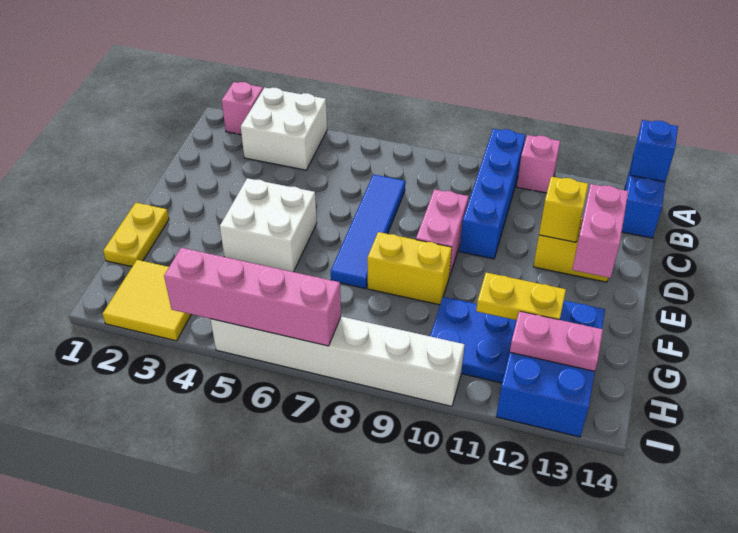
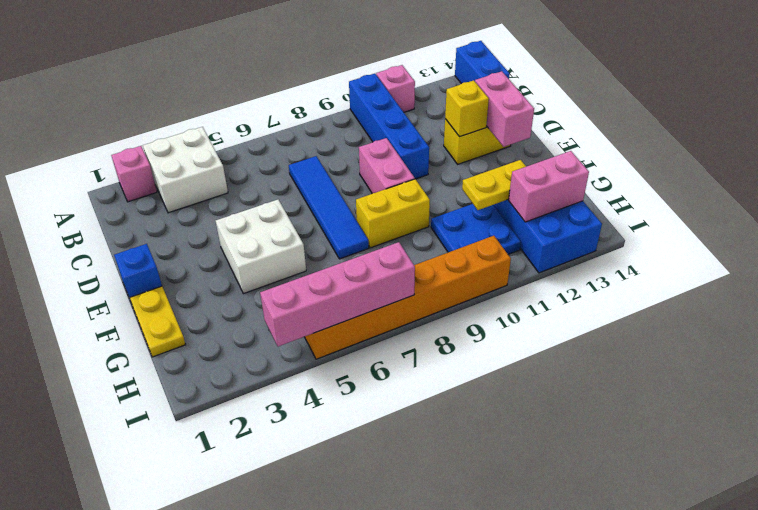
blue brick A14 level 2 -> blue brick E1 level 1
yellow tile H2:I3 level 1 -> none
pink plate H12:H13 level 2 -> pink brick H12:H13 level 2
white brick I5:I10 level 1 -> orange brick I5:I10 level 1

